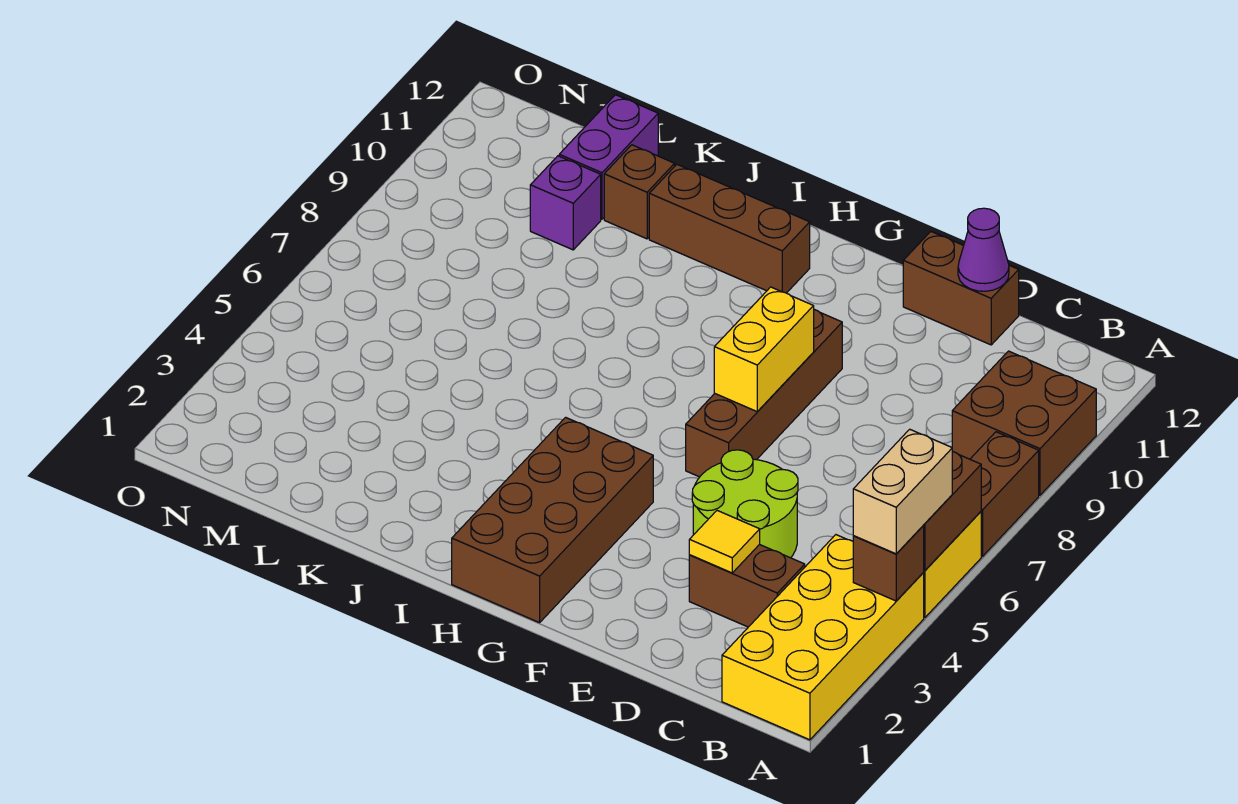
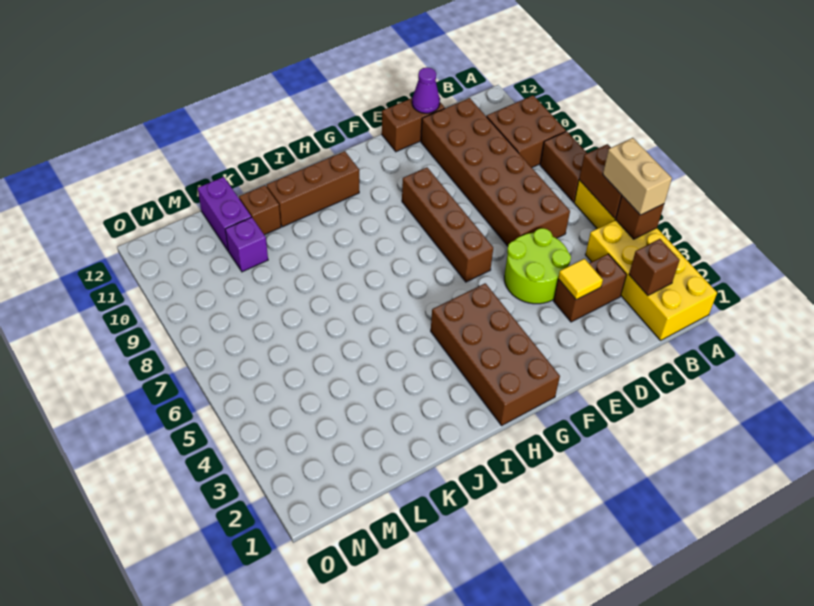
none -> brown brick B2 level 2
none -> brown brick C6:D11 level 1
yellow brick F7:F8 level 2 -> none

